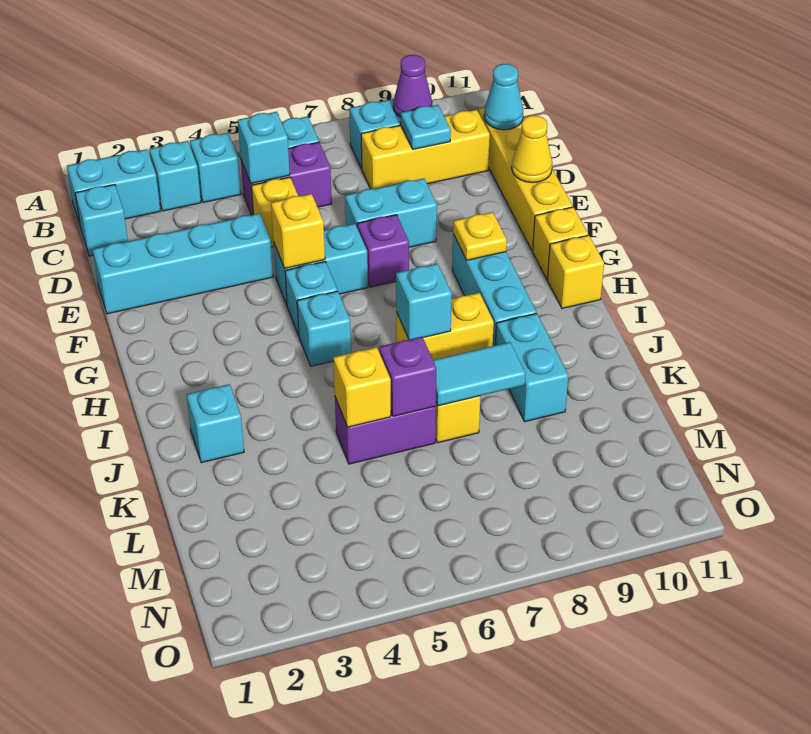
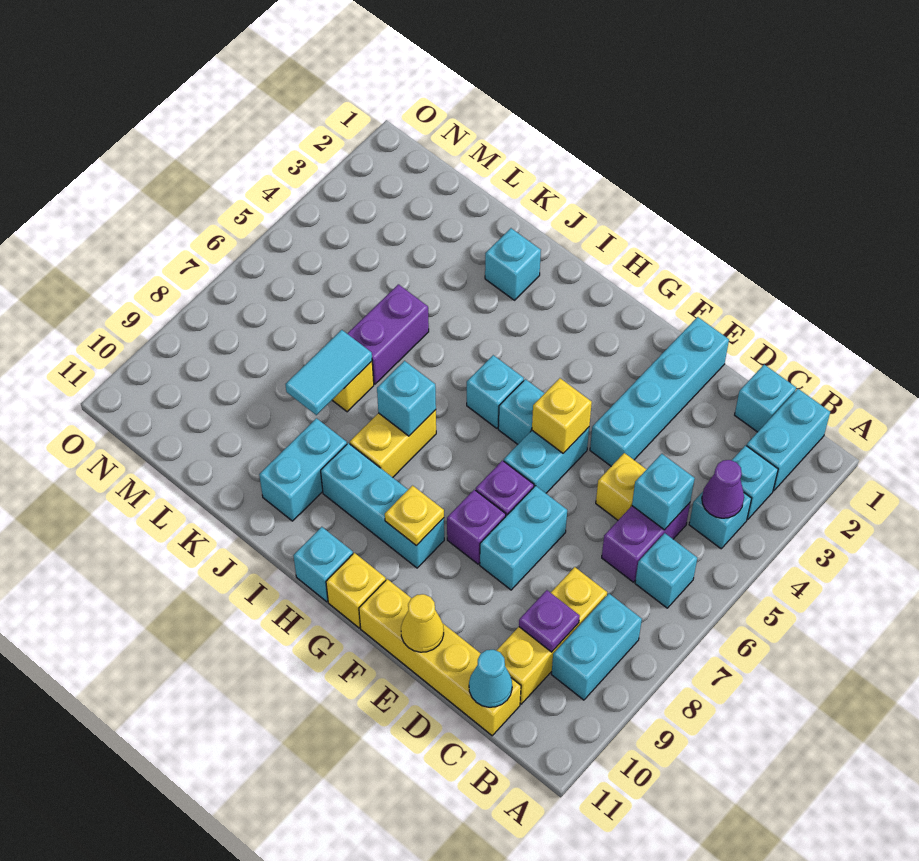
purple cone B9 level 2 -> purple cone B4 level 2
cyan plate C9 level 2 -> purple plate C9 level 2
yellow brick H11 level 1 -> cyan brick H11 level 1
cyan brick J9:K9 level 1 -> cyan brick J9:J10 level 1
yellow brick K5 level 2 -> none
purple brick K6 level 2 -> purple brick F8 level 1

